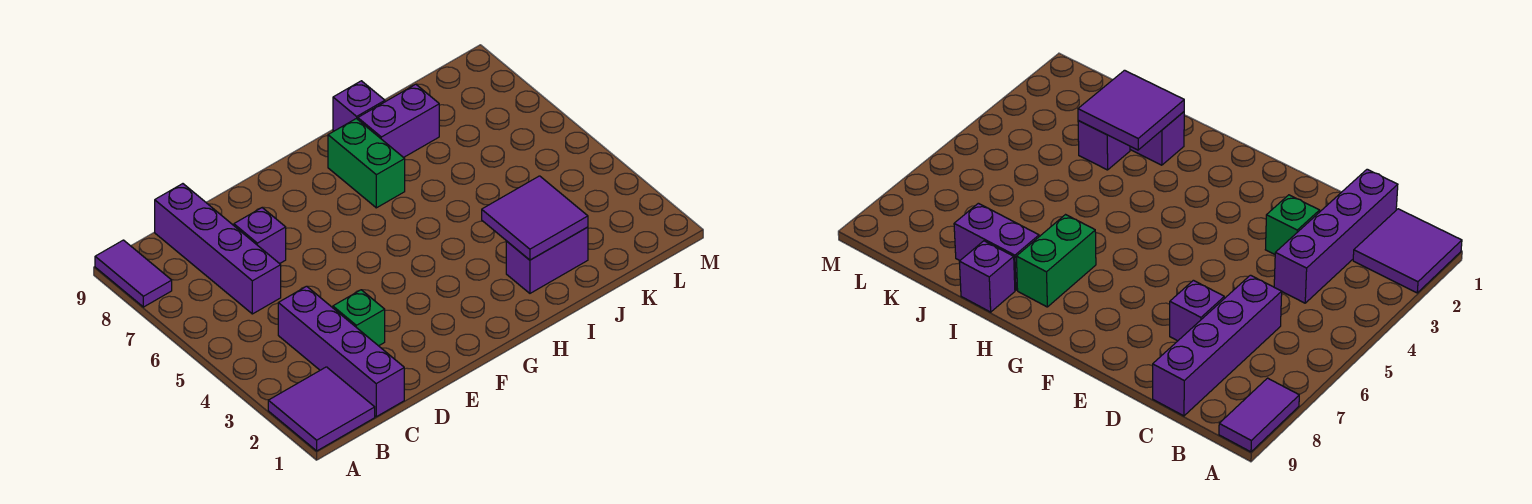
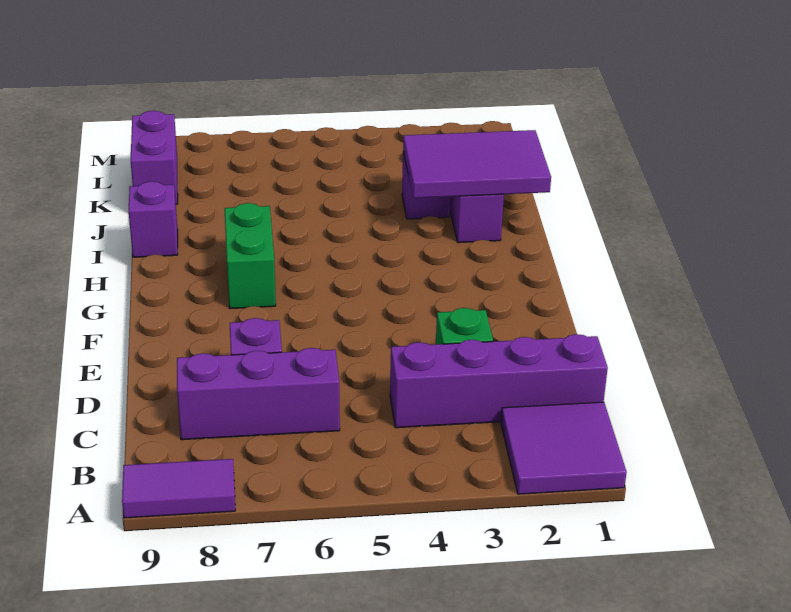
purple brick C6:C9 level 1 -> purple brick C6:C8 level 1
green brick H7:H8 level 1 -> green brick G7:H7 level 1
purple tile I2:J3 level 2 -> purple tile I1:J3 level 2
purple brick I8:J8 level 1 -> purple brick K9:L9 level 1

